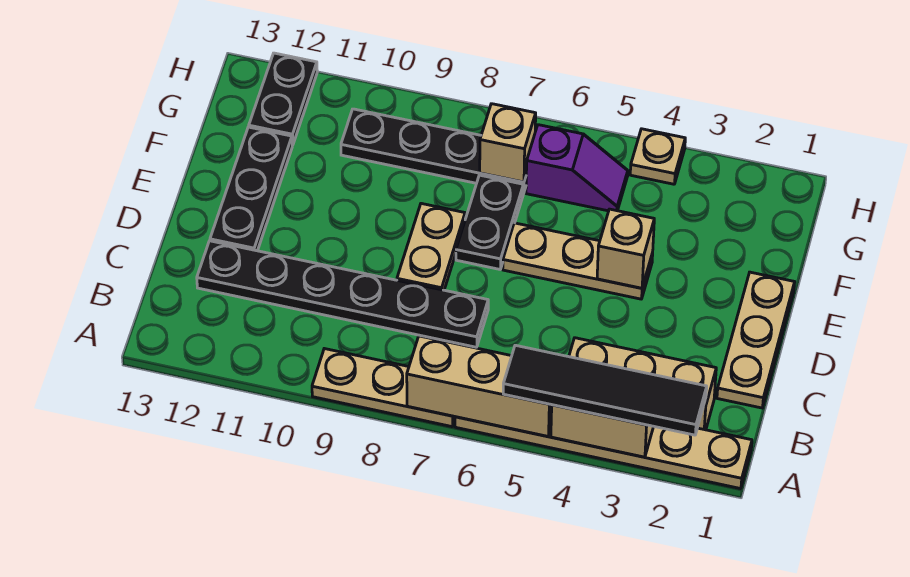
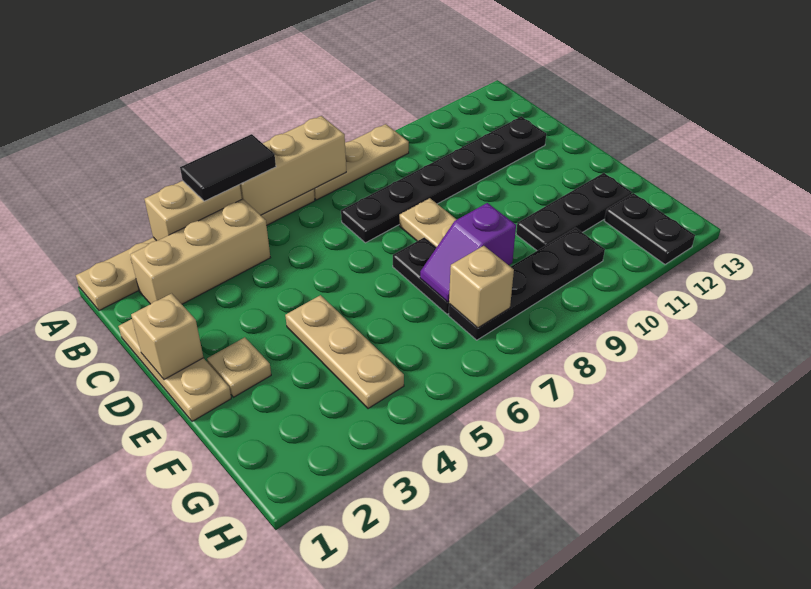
black tile A2:A5 level 3 -> black tile A4:A5 level 3
black plate D12:F12 level 1 -> black plate F10:F12 level 1
tan plate E4:E6 level 1 -> tan plate E4:G4 level 1
tan brick E4 level 2 -> tan brick D1 level 2
purple slope G5:G6 level 1 top 6 -> purple slope F7:F8 level 2 top 8
tan plate H4 level 1 -> tan plate E2 level 1

